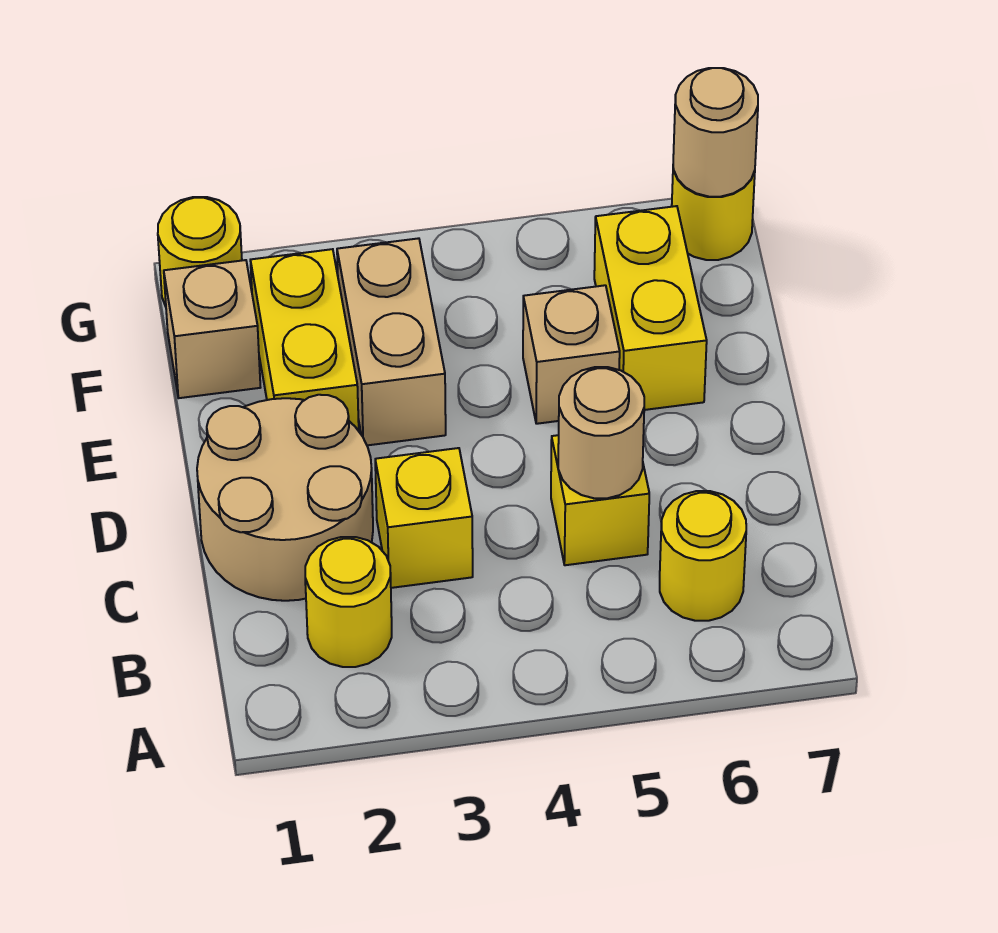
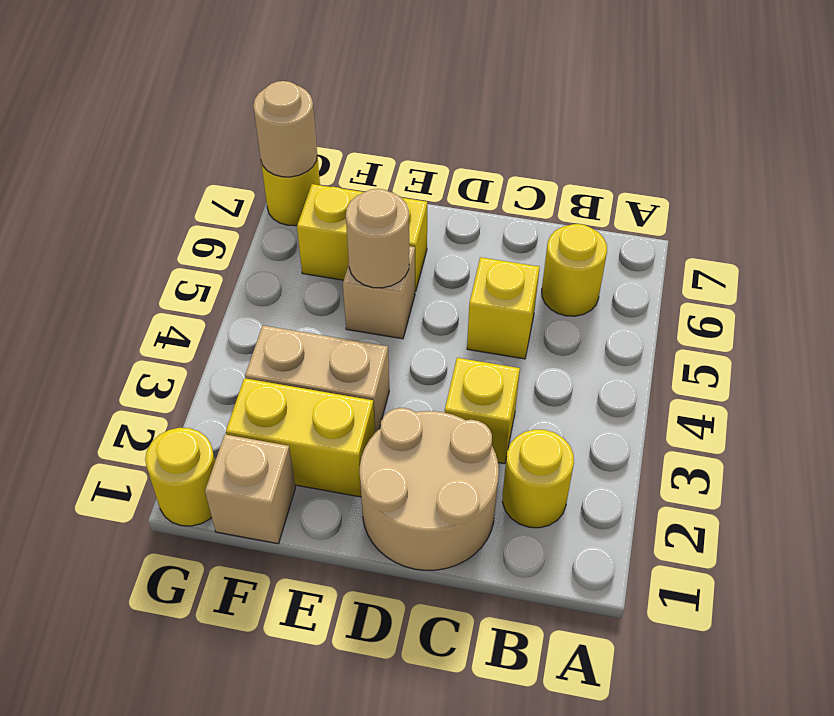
tan round brick C5 level 2 -> tan round brick E5 level 2

